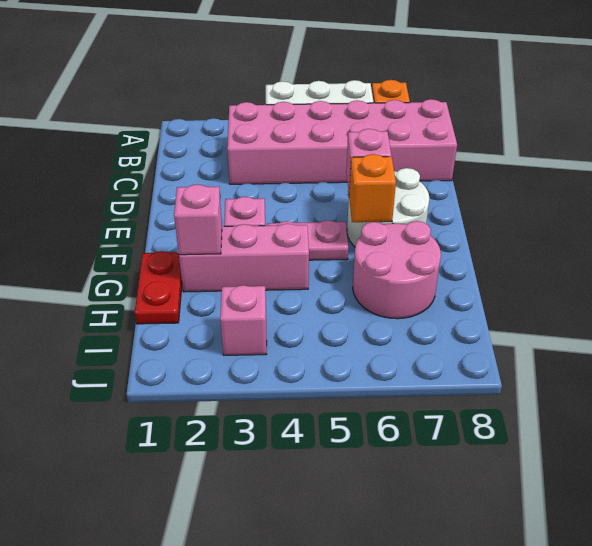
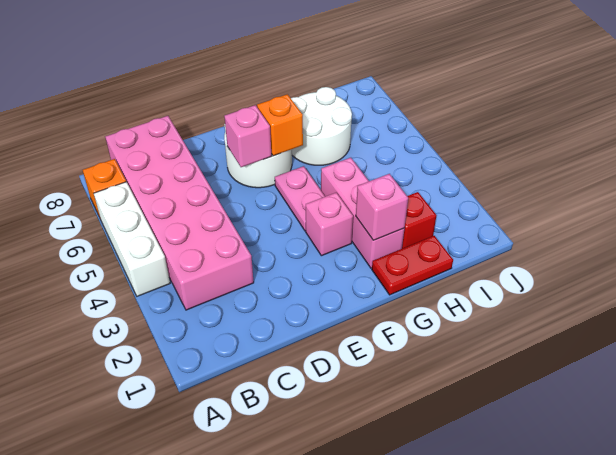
pink round brick G6:H7 level 1 -> white round brick G6:H7 level 1
none -> red brick H2 level 1
pink brick I3 level 1 -> none

